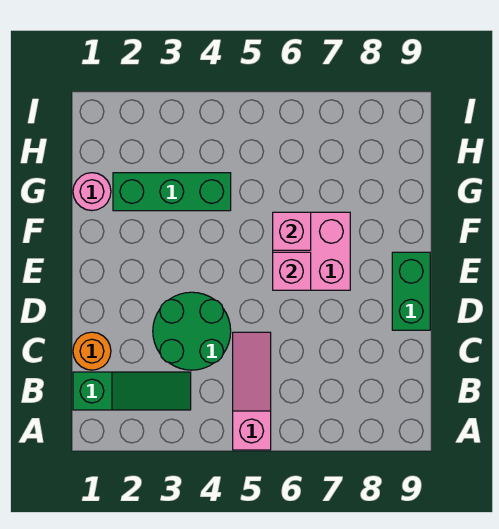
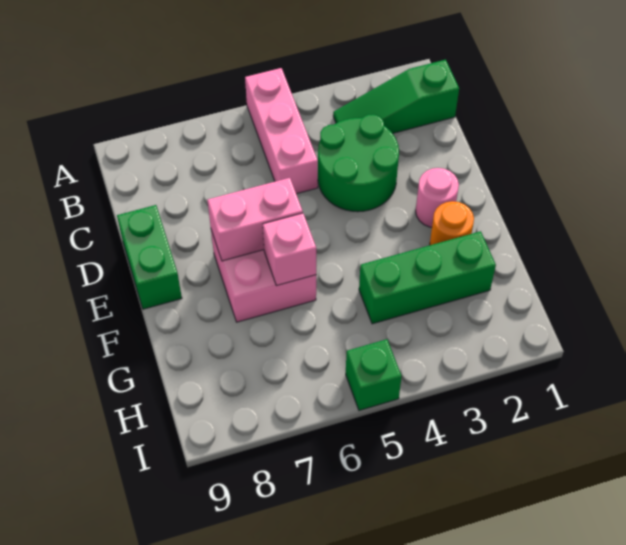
pink slope A5:C5 level 1 top A -> pink brick A5:C5 level 1
orange round brick C1 level 1 -> orange round brick F2 level 1
pink brick E6 level 2 -> pink brick E6:E7 level 2
pink round brick G1 level 1 -> pink round brick E2 level 1
none -> green brick I5 level 1

